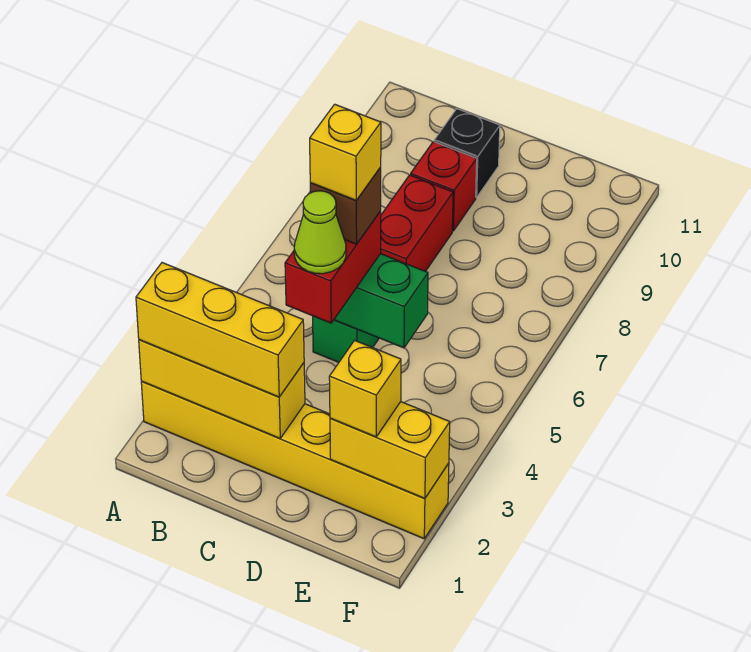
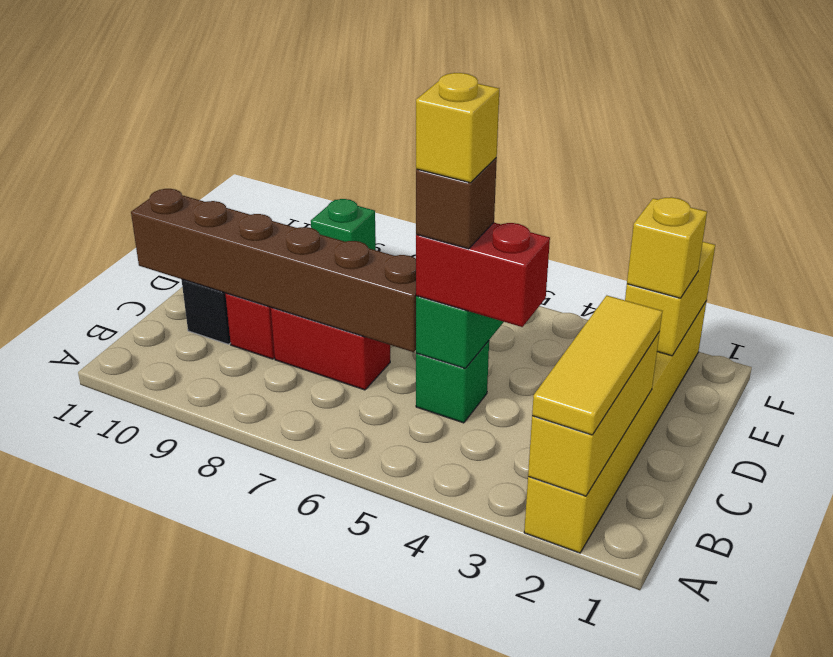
yellow brick A2:C2 level 3 -> yellow tile A2:C2 level 3
lime cone C4 level 4 -> none
none -> brown brick C6:C11 level 2
none -> green brick F9 level 1

